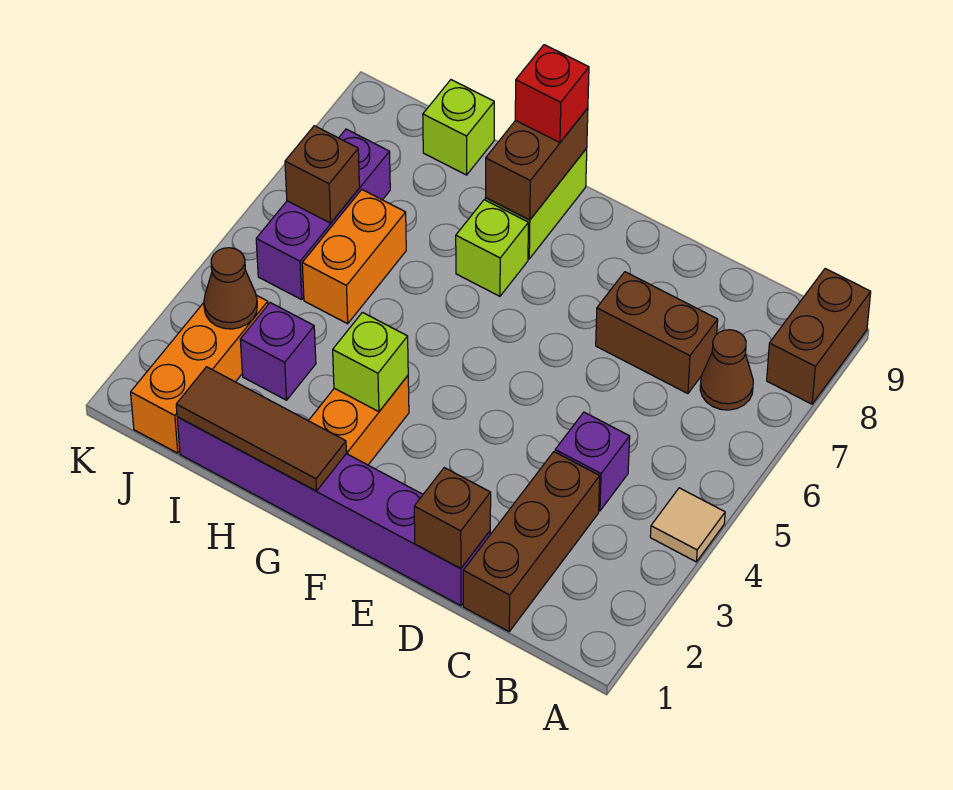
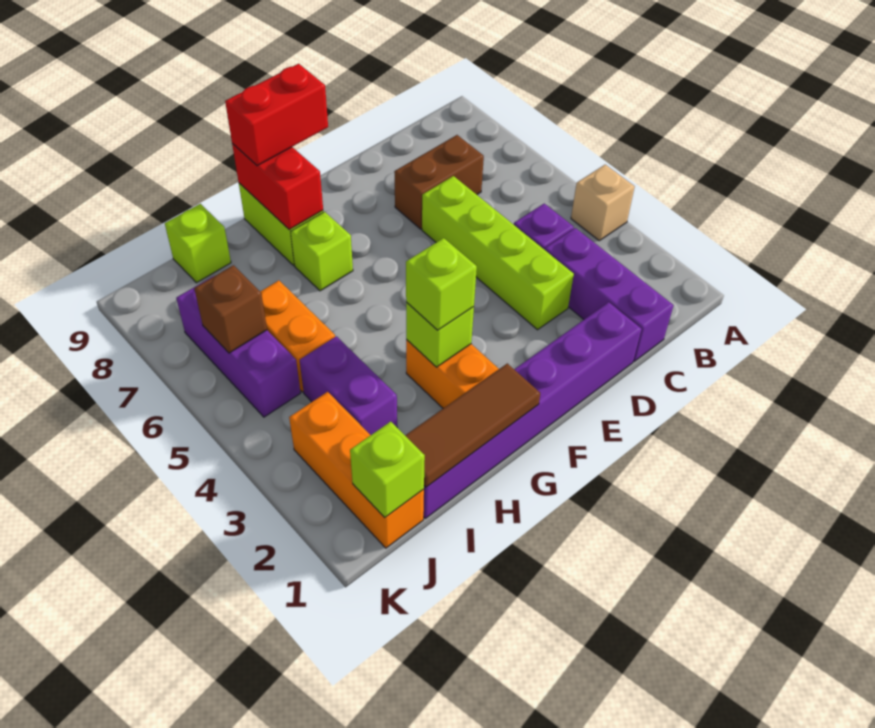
tan tile A4 level 1 -> tan brick A4 level 1
brown brick A8:A9 level 1 -> none
brown cone B7 level 1 -> none
brown brick C1:C3 level 1 -> purple brick C1:C3 level 1
brown brick D1 level 2 -> none
none -> lime brick D3:D6 level 1
none -> lime brick G3 level 3
brown brick G8:G9 level 2 -> red brick G8:G9 level 2
red brick G9 level 3 -> red brick F9:G9 level 3
purple brick I3 level 1 -> purple brick I3:I4 level 1
none -> lime brick J1 level 2
brown cone J3 level 2 -> none

